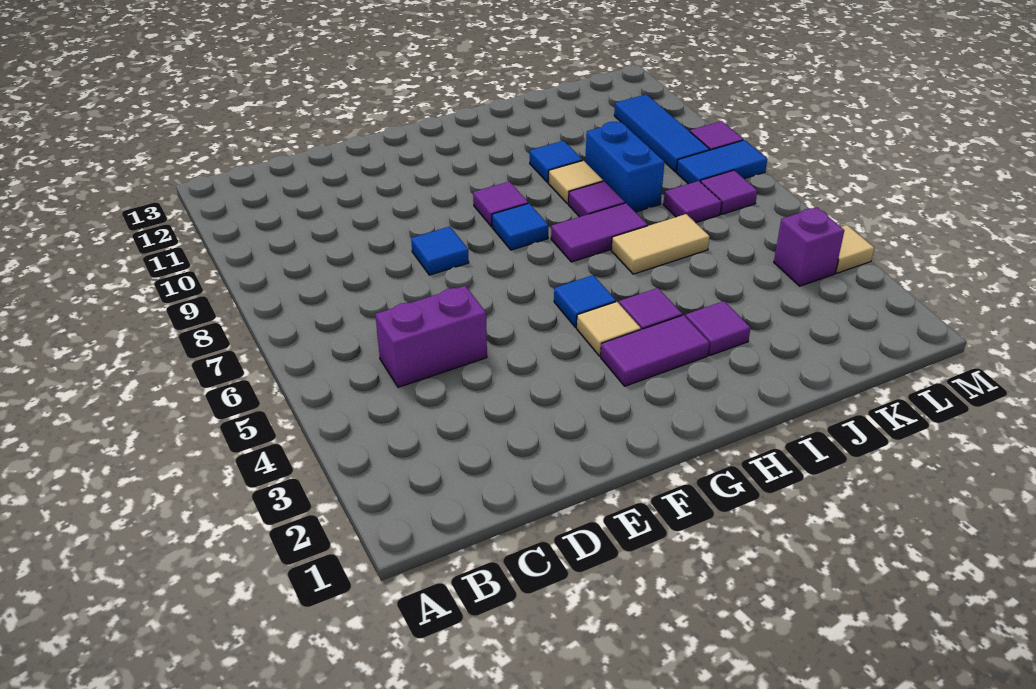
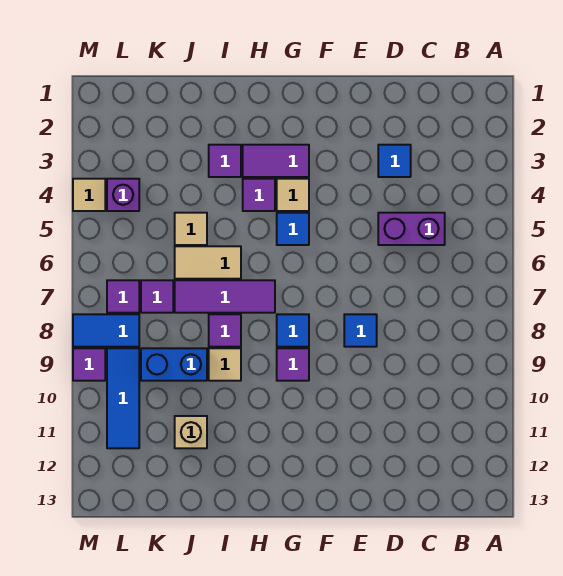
purple tile H7:I7 level 1 -> purple tile H7:J7 level 1
blue tile I10 level 1 -> blue tile D3 level 1
none -> tan tile J5 level 1
blue brick J8:J9 level 1 -> blue brick J9:K9 level 1
none -> tan brick J11 level 1

